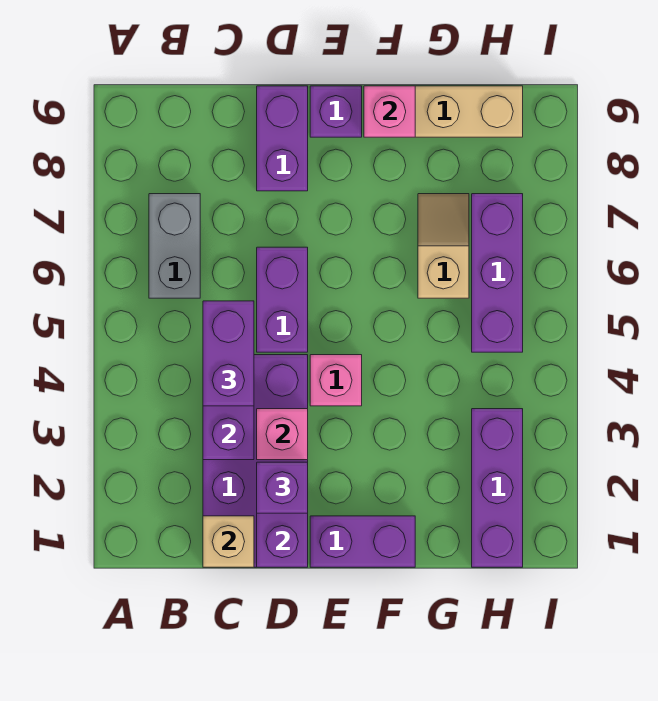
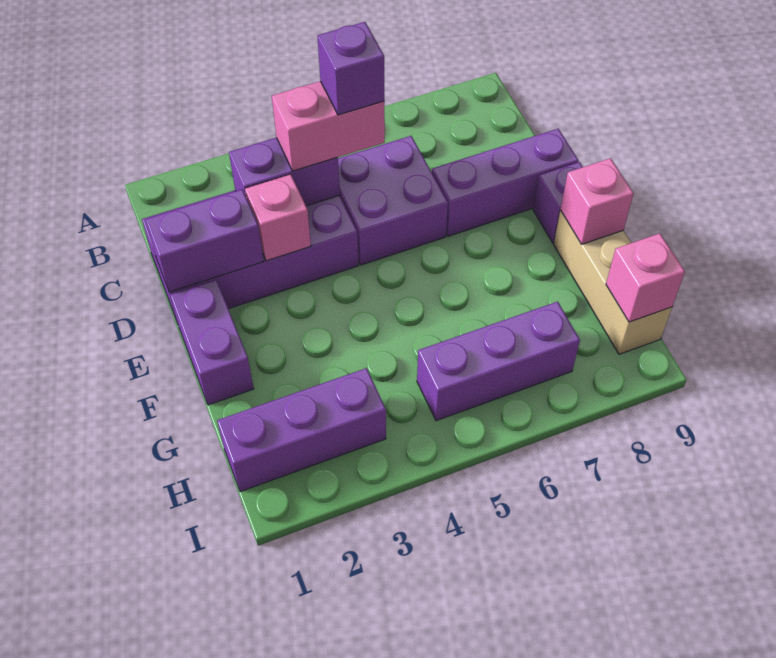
grey brick B6:B7 level 1 -> none
tan brick C1 level 2 -> none
purple brick C4:C5 level 3 -> pink brick C4:C5 level 3
purple brick D2 level 3 -> purple brick C5 level 4
purple brick D5:D6 level 1 -> purple brick C5:D6 level 1
purple brick D8:D9 level 1 -> purple brick D7:D9 level 1
pink brick E4 level 1 -> pink brick H9 level 2
tan slope G6:G7 level 1 top 6 -> none

